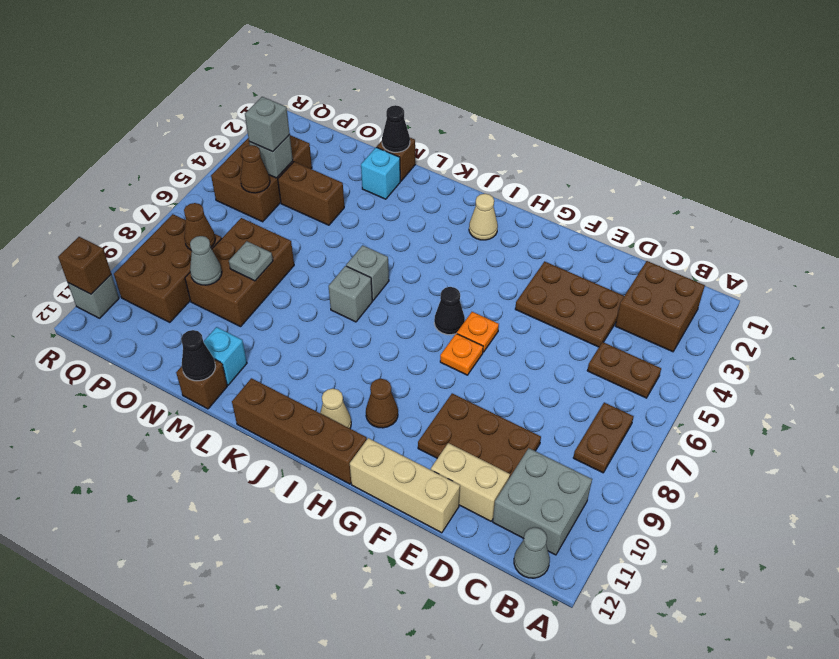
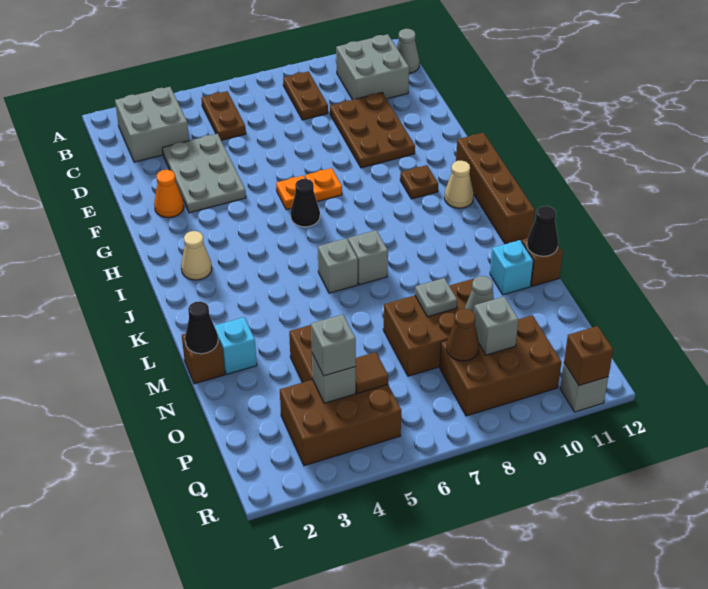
brown brick B2:C3 level 1 -> grey brick B2:C3 level 1
brown plate B7:B8 level 1 -> brown plate B8:C8 level 1
brown plate D3:F4 level 1 -> grey plate D3:F4 level 1
tan brick D11:E11 level 1 -> none
tan brick E12:G12 level 1 -> none
none -> orange cone F2 level 1
brown cone H10 level 1 -> brown plate H10 level 1
brown cone P5 level 2 -> brown tile P5 level 2
none -> grey brick P9 level 2

